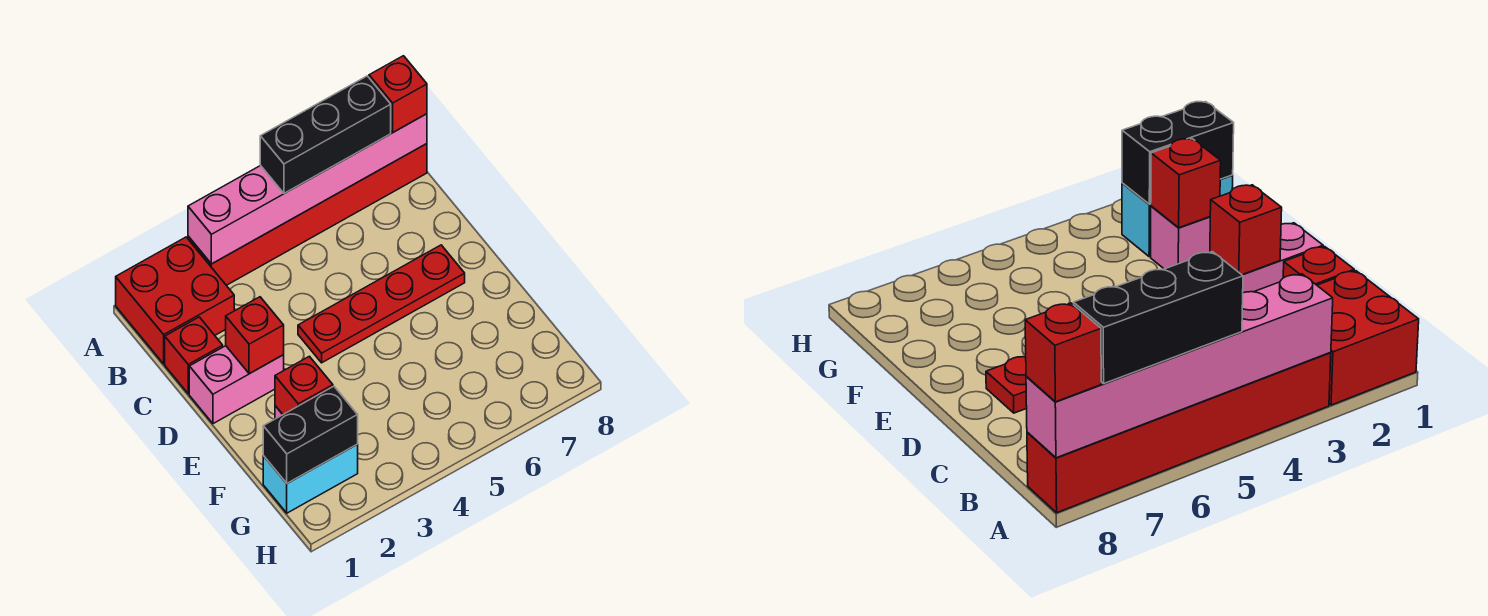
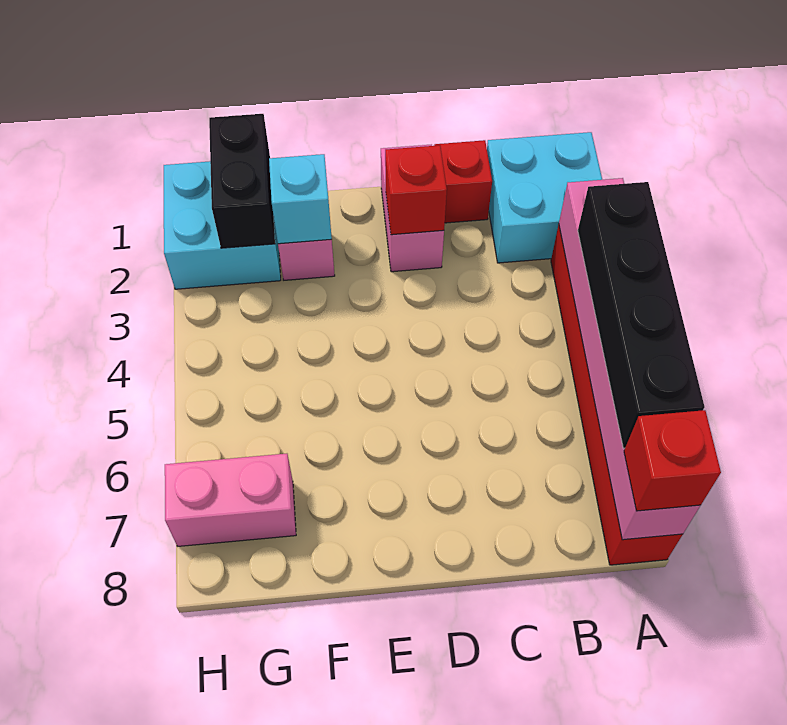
red brick A1:B2 level 1 -> cyan brick A1:B2 level 1
black brick A5:A7 level 3 -> black brick A4:A7 level 3
red plate D4:D7 level 1 -> none
red brick F2 level 2 -> cyan brick F2 level 2
cyan brick G1:G2 level 1 -> cyan brick G1:H2 level 1
none -> pink brick G7:H7 level 1

